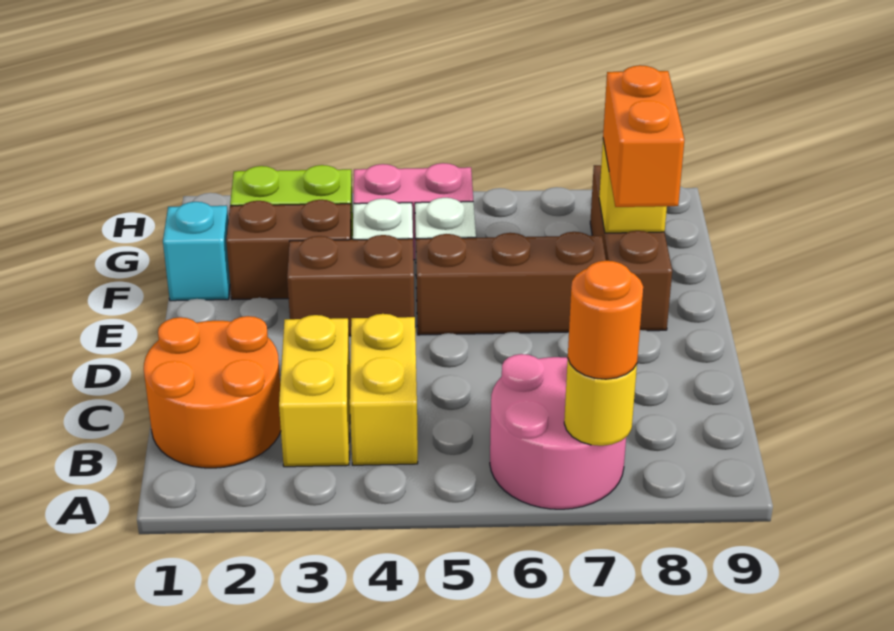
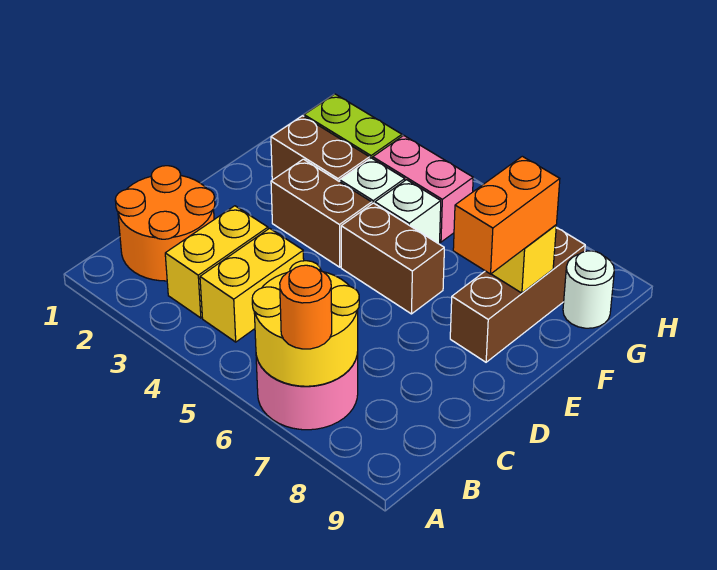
yellow round brick A7 level 2 -> yellow round brick A6:B7 level 2
brown brick E5:E7 level 1 -> brown brick E5:E6 level 1
cyan brick F1 level 1 -> none
none -> white round brick G9 level 1

